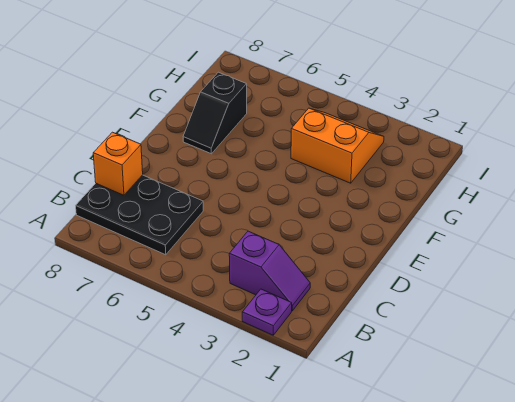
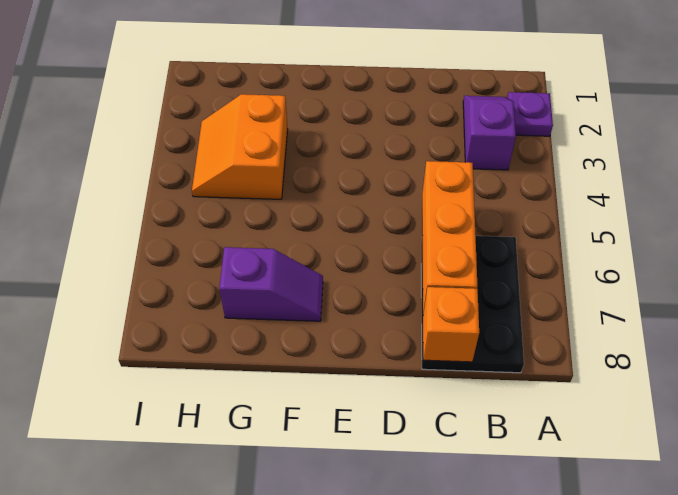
none -> orange brick C5:C7 level 2
black slope F7:G7 level 1 top G -> purple slope F7:G7 level 1 top G

